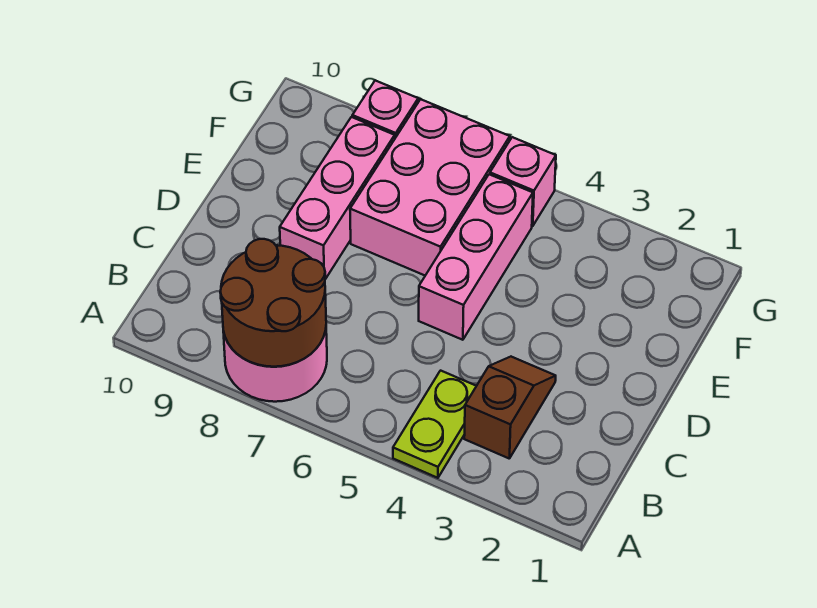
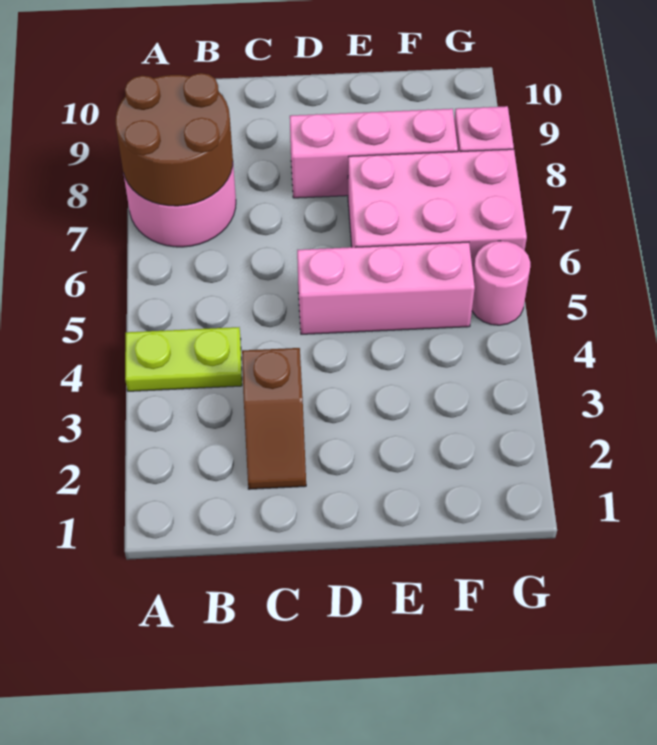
brown slope B3:C3 level 1 top B -> brown slope C2:C3 level 1 top 3
pink brick G5 level 1 -> pink round brick G5 level 1

